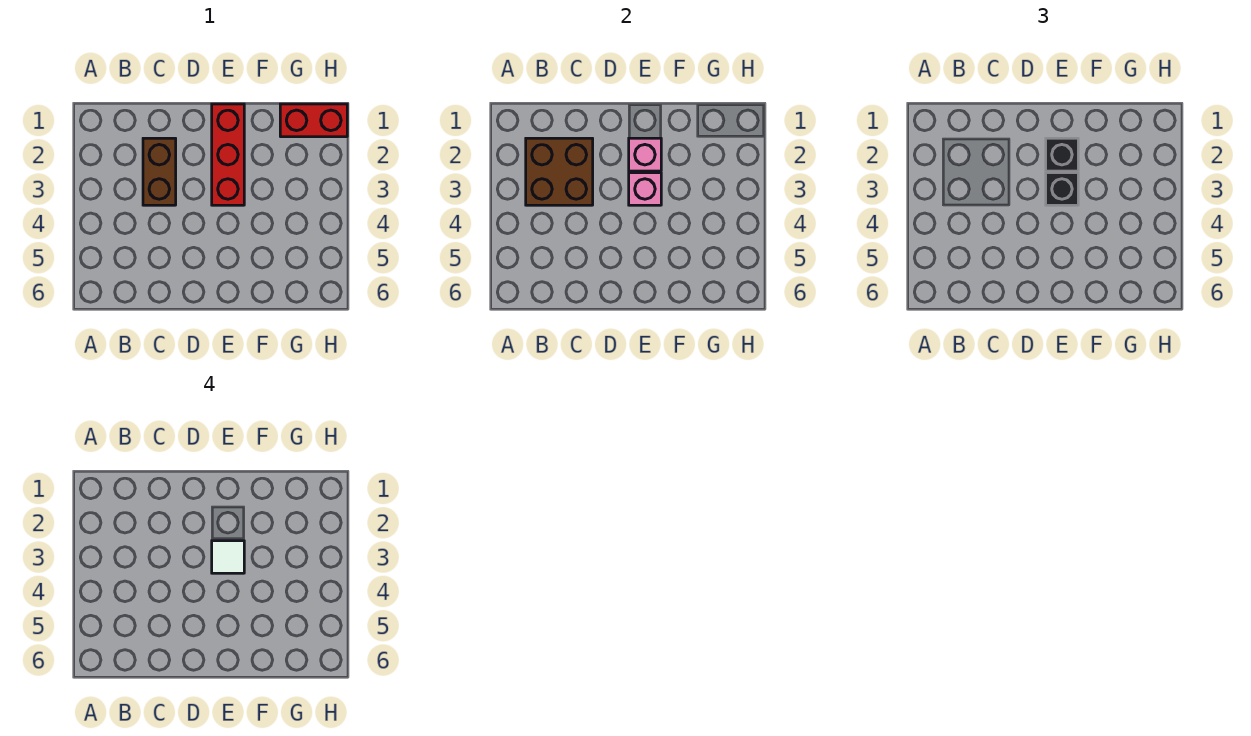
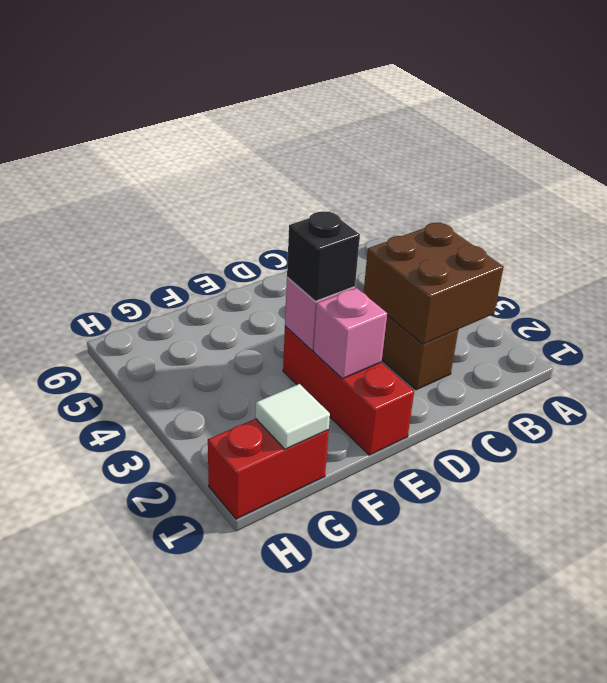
black brick E2 level 3 -> none
white tile E3 level 4 -> white tile G1 level 2

